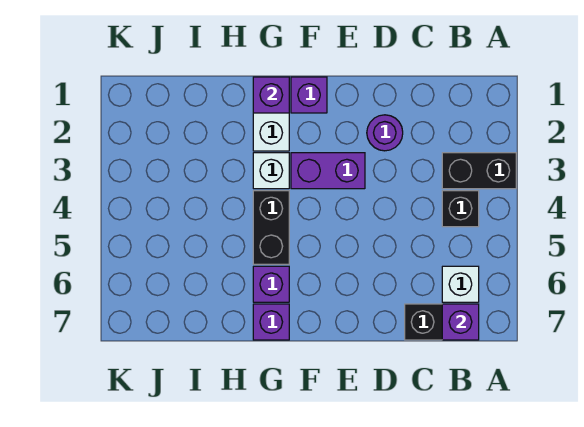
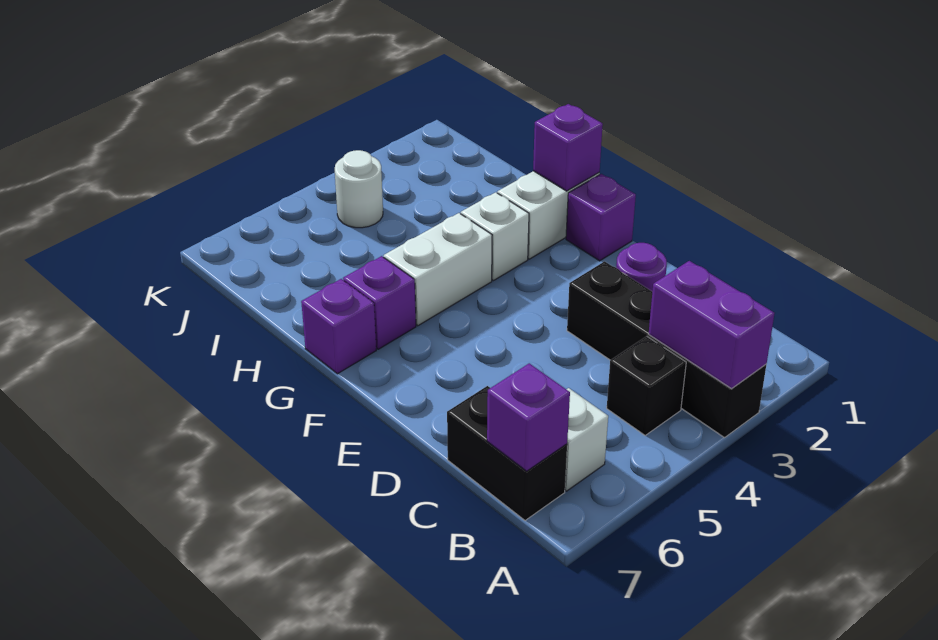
black brick A3:B3 level 1 -> black brick A3:D3 level 1
purple brick E3:F3 level 1 -> purple brick A3:B3 level 2
black brick G4:G5 level 1 -> white brick G4:G5 level 1
none -> white round brick J4 level 1

